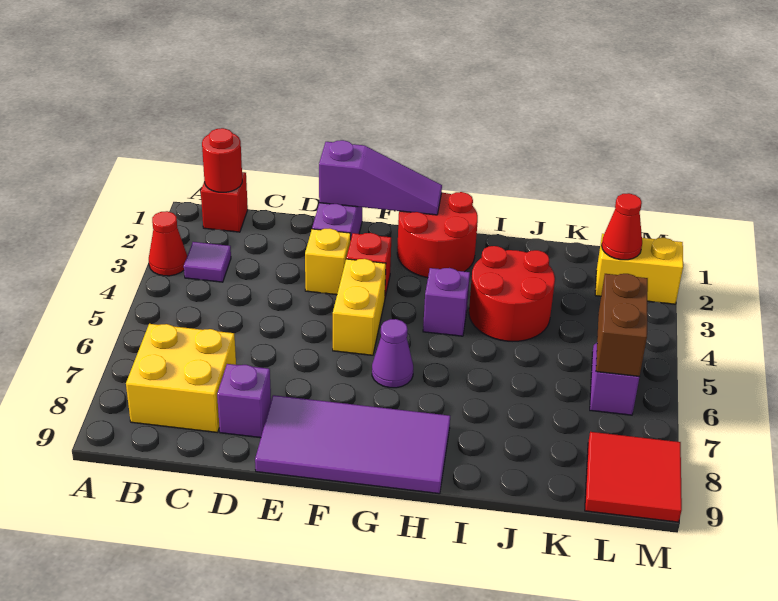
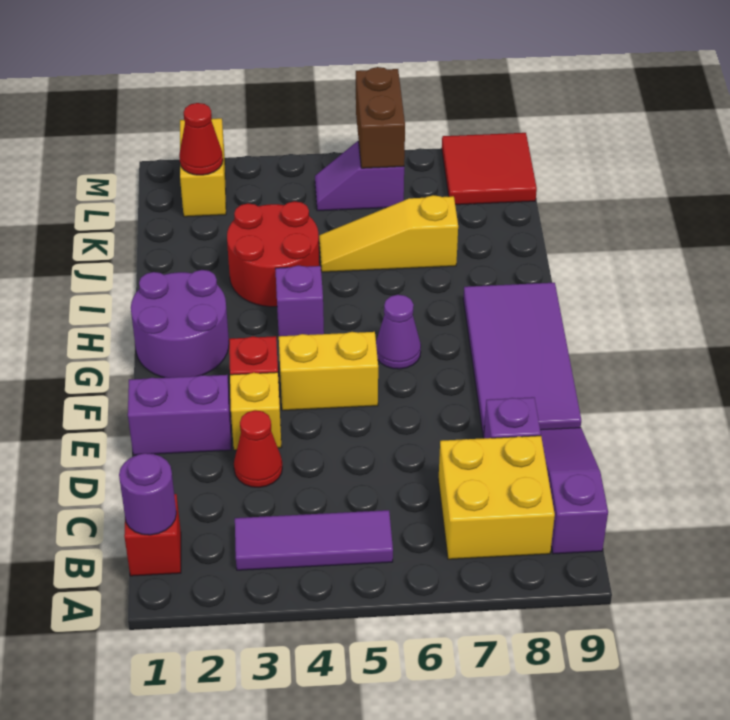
red cone A3 level 1 -> red cone D3 level 1
red round brick B1 level 2 -> purple round brick B1 level 2
purple tile B3 level 1 -> purple tile B3:B5 level 1
purple slope E1:G1 level 2 top E -> purple slope B9:D9 level 1 top B
red round brick G1:H2 level 1 -> purple round brick G1:H2 level 1
none -> yellow slope J5:J7 level 1 top 7
brown brick L5:L6 level 2 -> brown brick L6:M6 level 2

